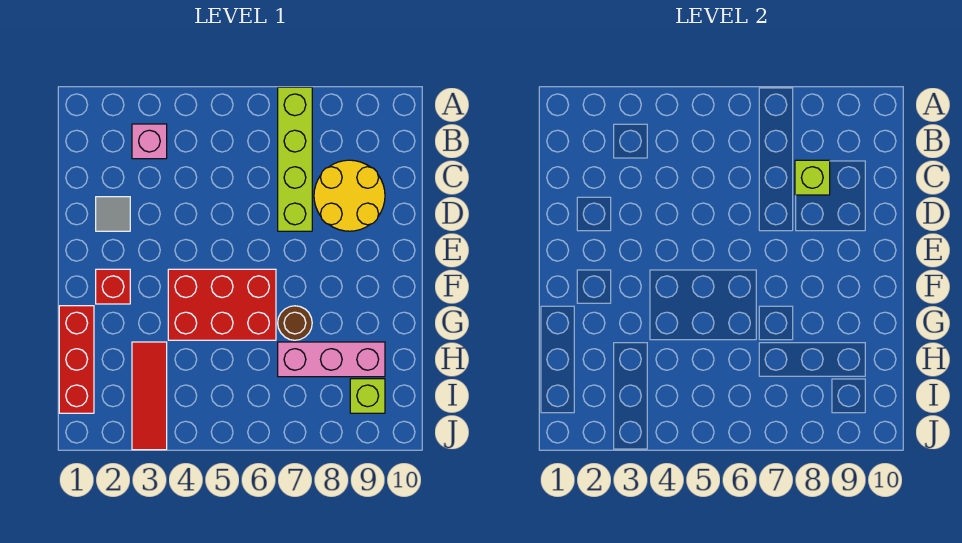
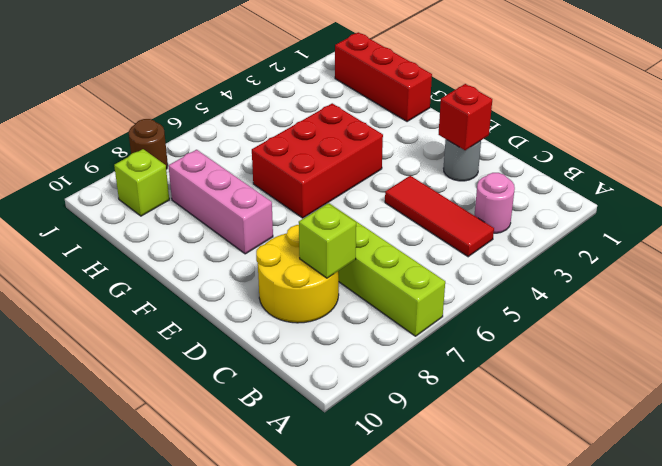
pink brick B3 level 1 -> pink round brick B3 level 1
grey tile D2 level 1 -> grey round brick D2 level 1
red brick F2 level 1 -> red brick D2 level 2
brown round brick G7 level 1 -> brown round brick J8 level 1
red tile H3:J3 level 1 -> red tile B4:D4 level 1
pink brick H7:H9 level 1 -> pink brick F8:H8 level 1

